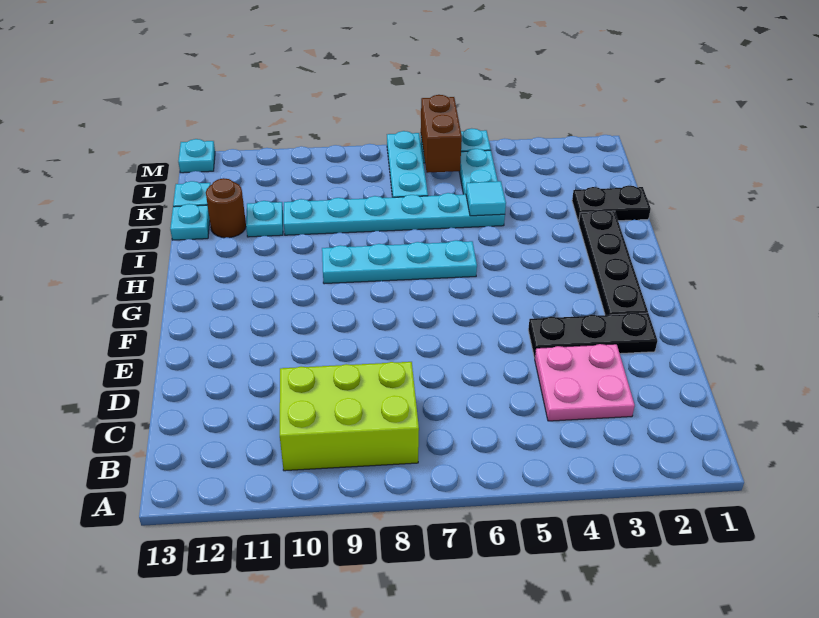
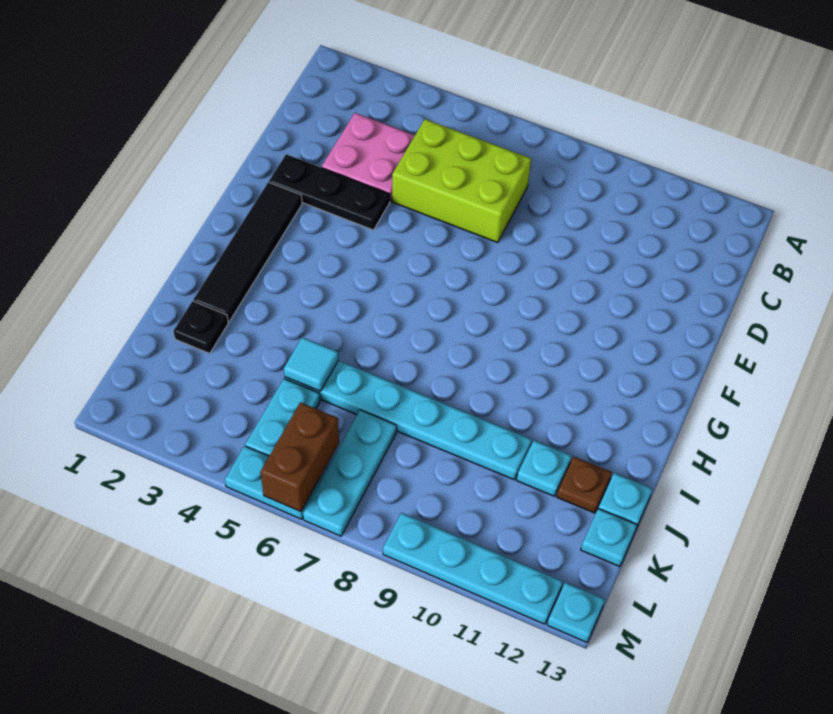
lime brick B8:C10 level 1 -> lime brick C5:D7 level 1
black plate F2:I2 level 1 -> black tile F2:I2 level 1
cyan plate H6:H9 level 1 -> cyan plate M9:M12 level 1
black plate J1:J2 level 1 -> black plate J2 level 1
brown round brick J12 level 1 -> brown plate J12 level 1

